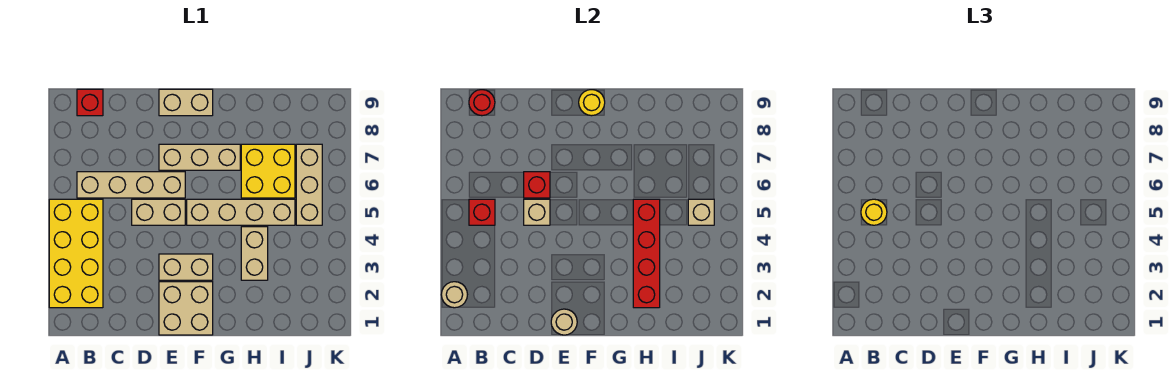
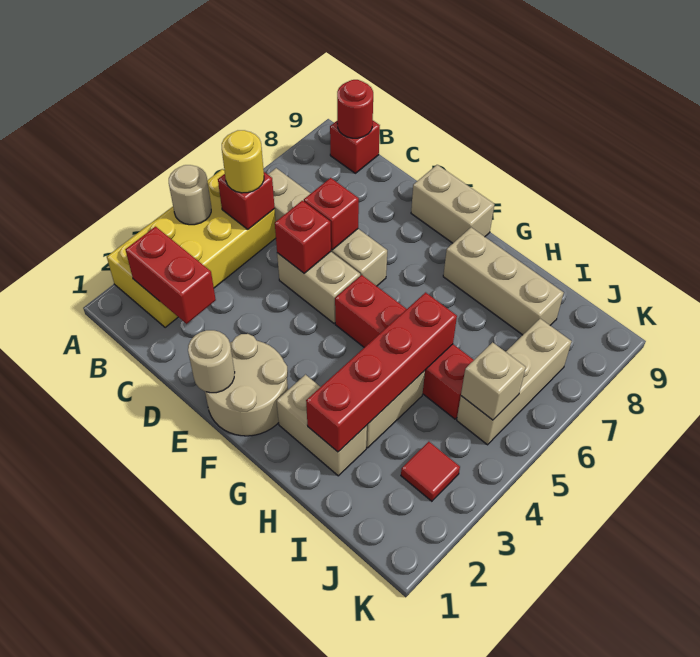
tan round brick A2 level 2 -> tan round brick A4 level 2
none -> red brick B2:C2 level 2
tan brick D5 level 2 -> red brick D5 level 2
tan brick E1:F2 level 1 -> tan round brick E1:F2 level 1
tan brick E3:F3 level 1 -> tan brick G2:H2 level 1
tan brick E7:G7 level 1 -> tan brick G8:I8 level 1
tan brick F5:I5 level 1 -> red brick F5:I5 level 1
yellow round brick F9 level 2 -> none
yellow brick H6:I7 level 1 -> none
none -> red tile J3 level 1

